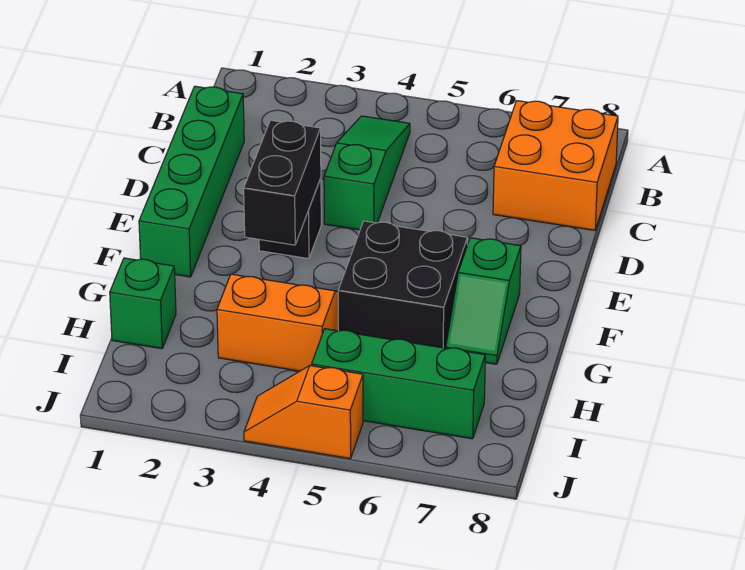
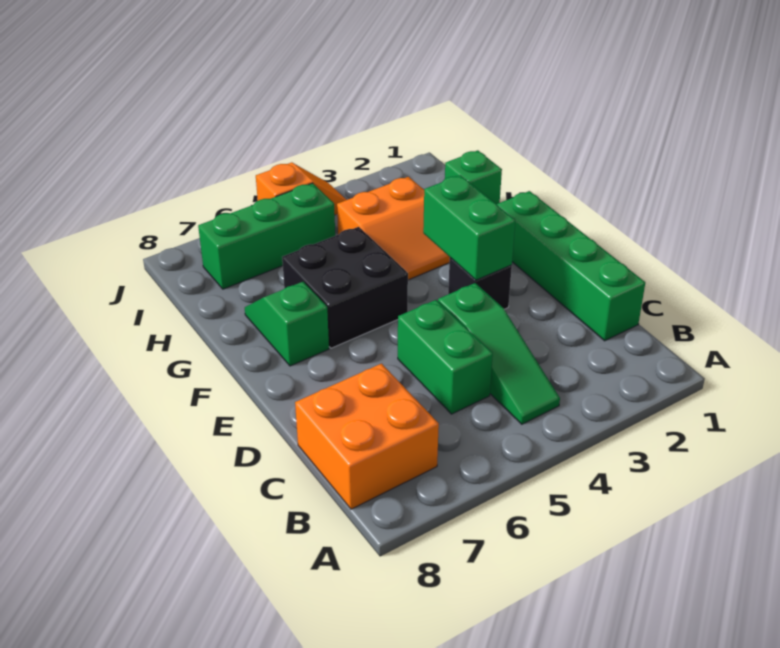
none -> green brick C5:D5 level 1
black brick E3:F3 level 2 -> green brick E3:F3 level 2

